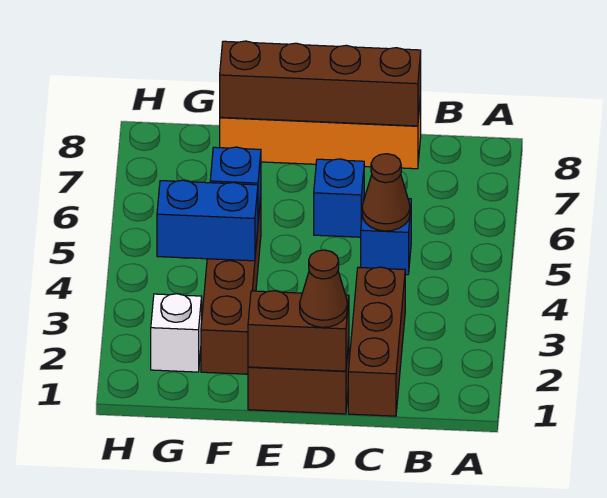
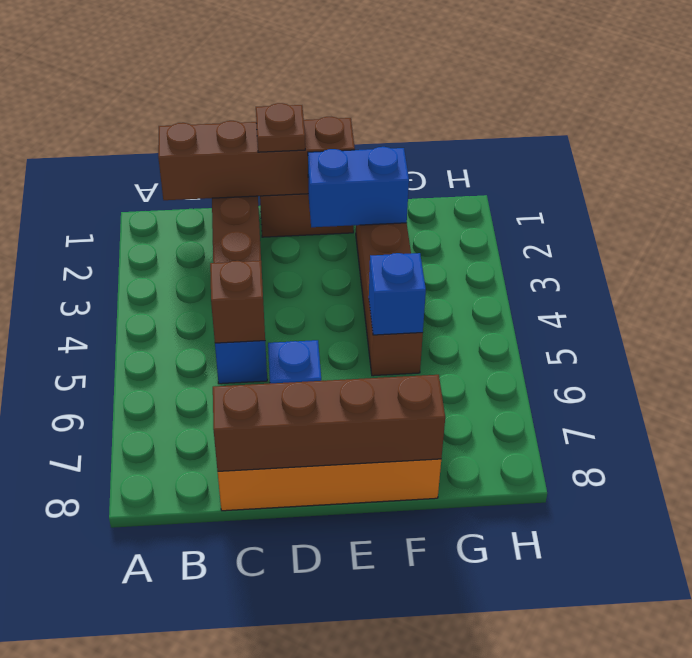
brown cone C5 level 2 -> brown brick C5 level 2
brown brick D1:E1 level 2 -> brown brick B1:E1 level 2
brown cone D1 level 3 -> brown plate D1 level 3
blue brick F4:G4 level 2 -> blue brick E2:F2 level 2
white brick G2 level 1 -> none

